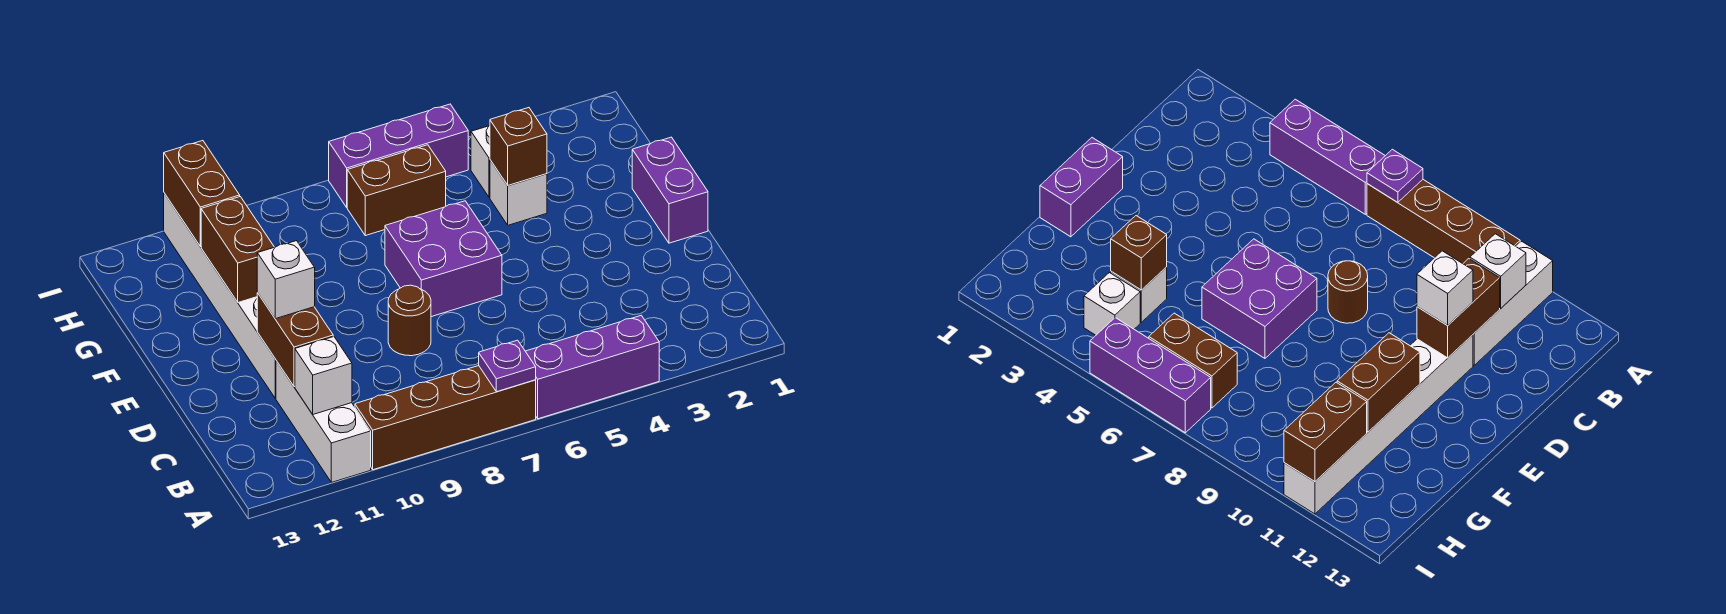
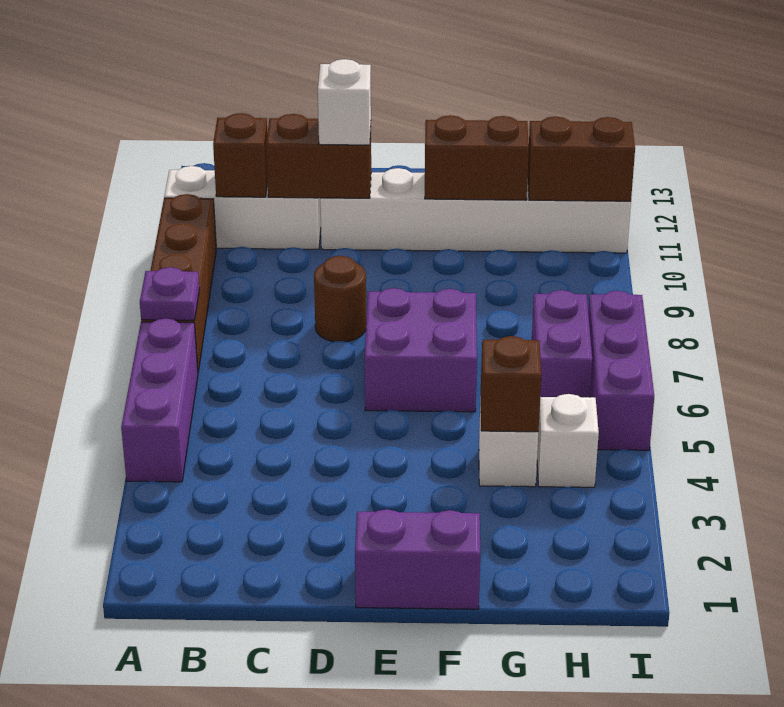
white brick B11 level 2 -> brown brick B11 level 2
brown brick H6:H7 level 1 -> purple brick H6:H7 level 1

